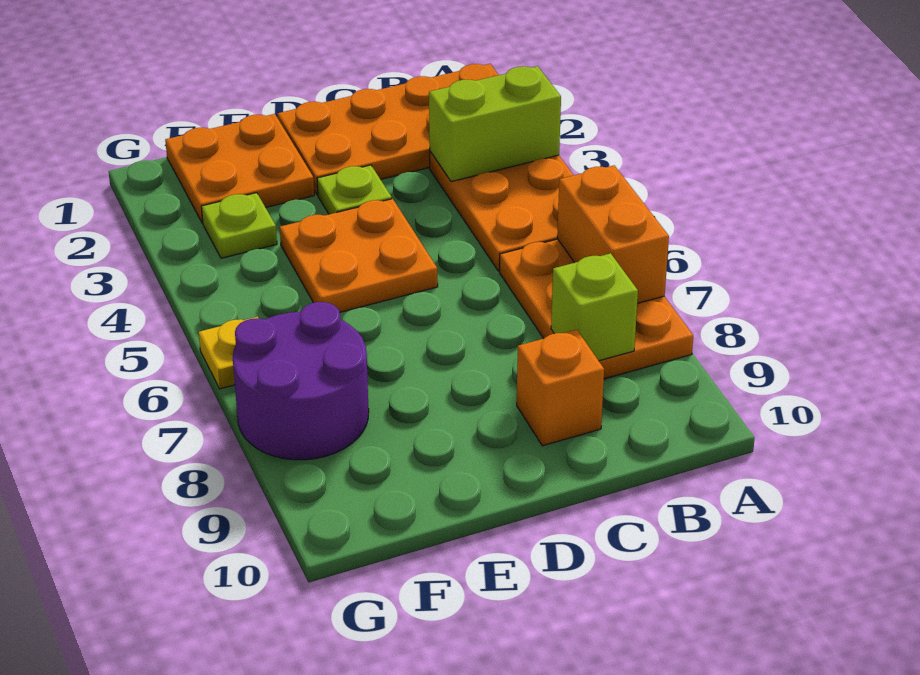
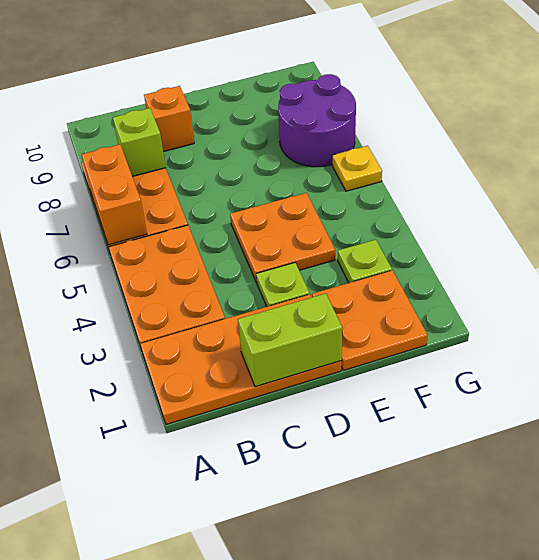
lime brick A3:B3 level 2 -> lime brick C1:D1 level 2

